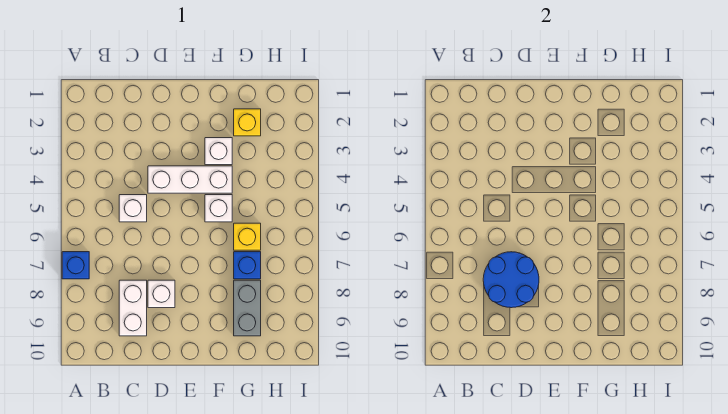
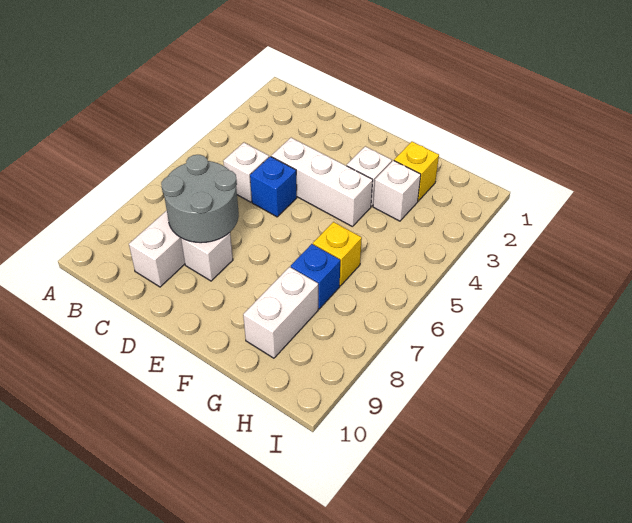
blue brick A7 level 1 -> blue brick D5 level 1
blue round brick C7:D8 level 2 -> grey round brick C7:D8 level 2
white brick F5 level 1 -> white brick G3 level 1
grey brick G8:G9 level 1 -> white brick G8:G9 level 1

